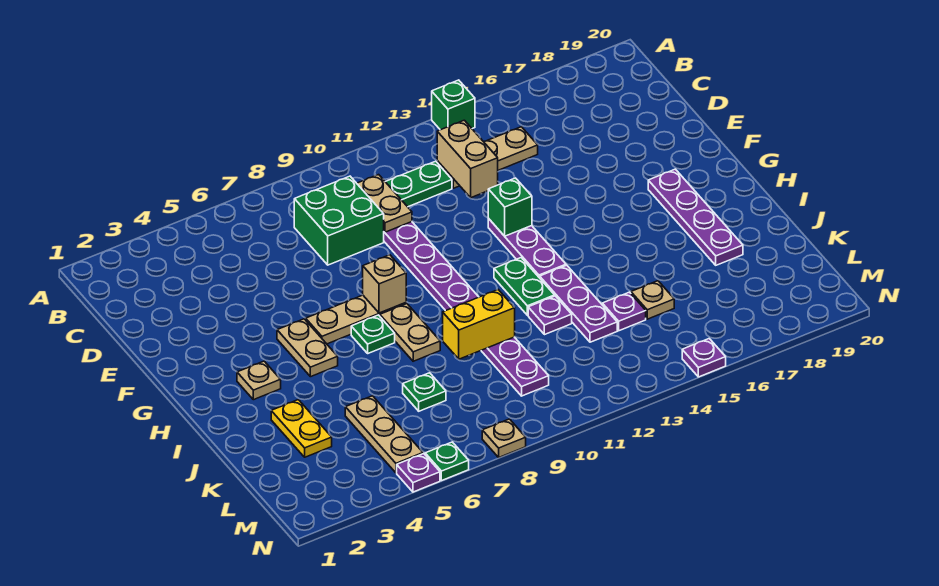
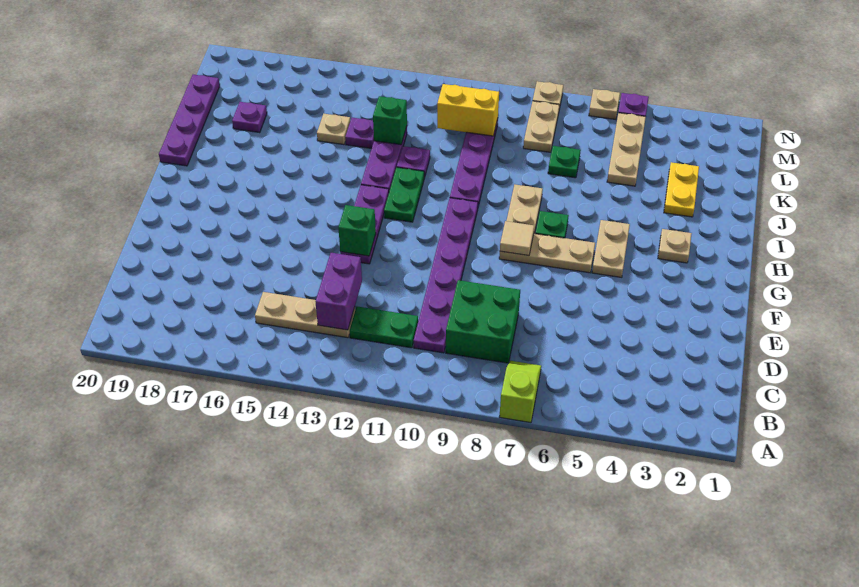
none -> lime slope A7:B7 level 1 top A
green brick A14 level 1 -> green brick K13 level 2
tan plate C10:D10 level 2 -> tan plate L8:M8 level 1
tan brick C13:D13 level 2 -> purple brick C13:D13 level 2
tan brick G8 level 2 -> tan tile G8 level 2
purple plate G18:J18 level 1 -> purple plate I20:L20 level 1
yellow brick J9:J10 level 2 -> yellow brick L10:L11 level 2
green plate N6 level 1 -> tan plate N6 level 1
purple plate N15 level 1 -> purple plate K18 level 1

